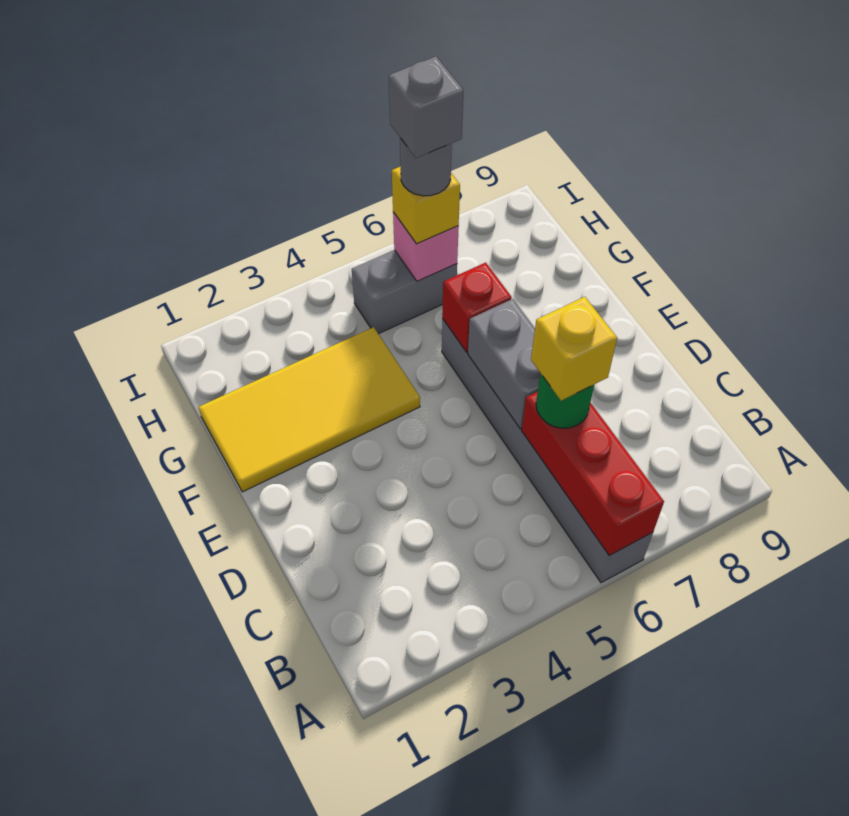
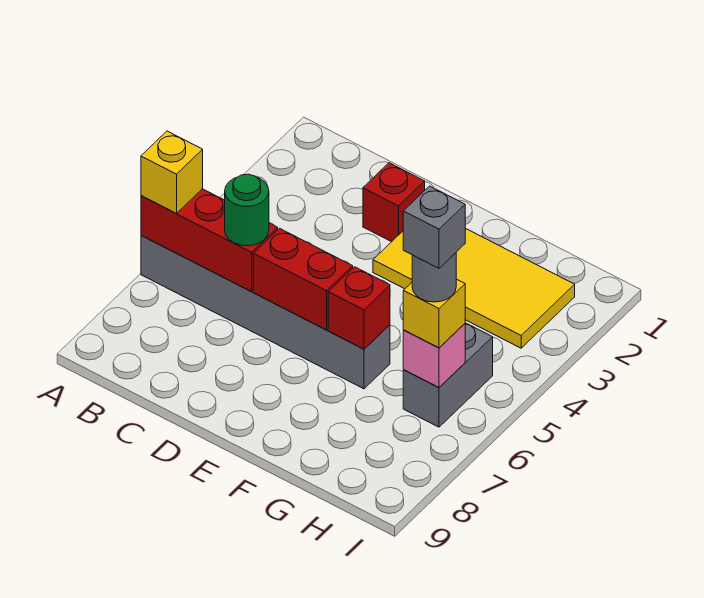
yellow brick C6 level 4 -> yellow brick A6 level 3
none -> red brick D2 level 1
grey brick D6:E6 level 2 -> red brick D6:E6 level 2
yellow tile F1:G4 level 1 -> yellow tile E2:H3 level 1

